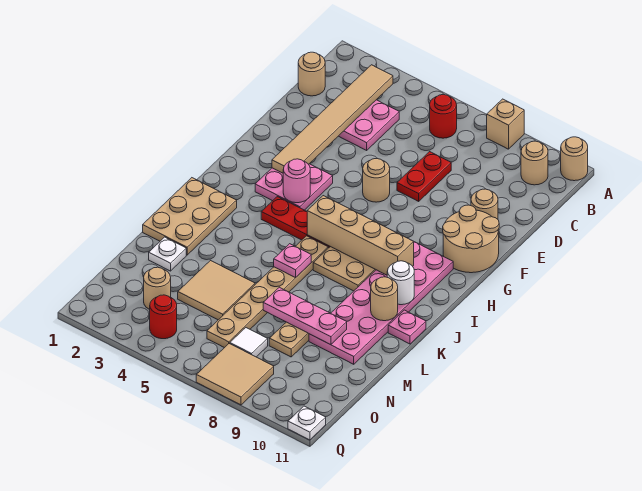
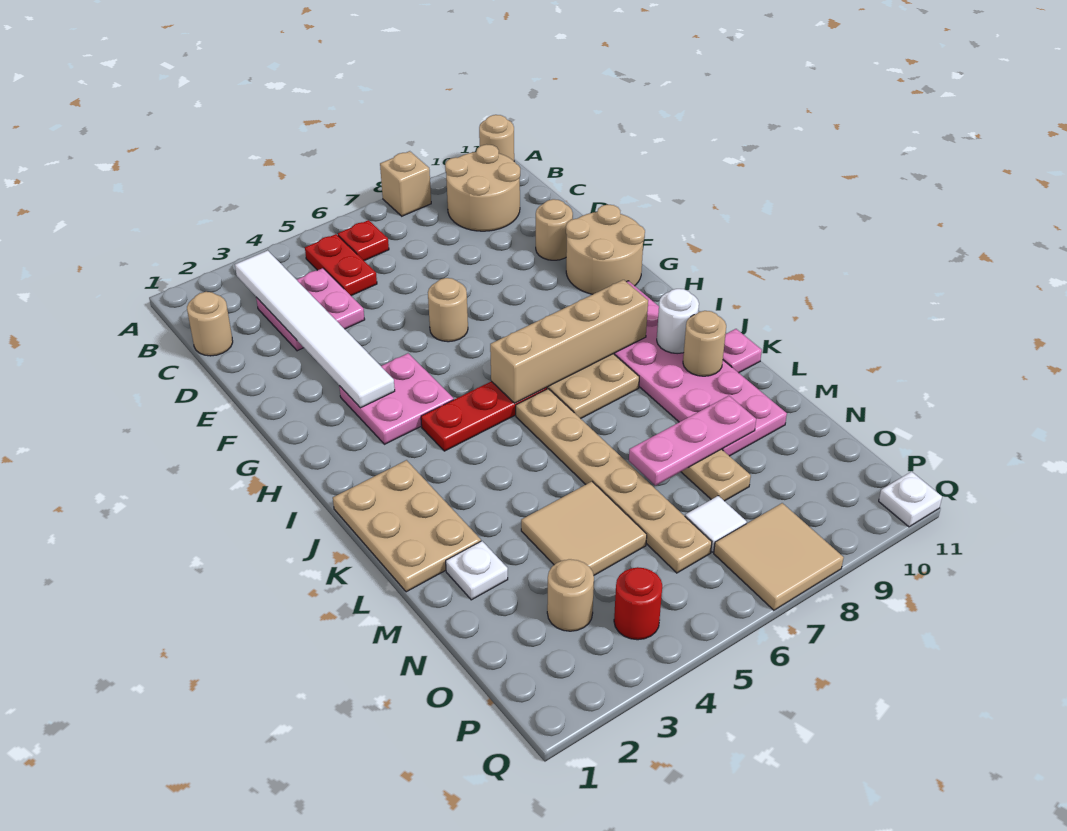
tan tile B3:G3 level 2 -> white tile B3:G3 level 2
red round brick B6 level 1 -> red plate B6 level 1
tan round brick B10 level 1 -> tan round brick B9:C10 level 1
red plate D7:E7 level 1 -> red plate B5:C5 level 1
pink round brick H4 level 2 -> none
pink plate K6 level 2 -> none

